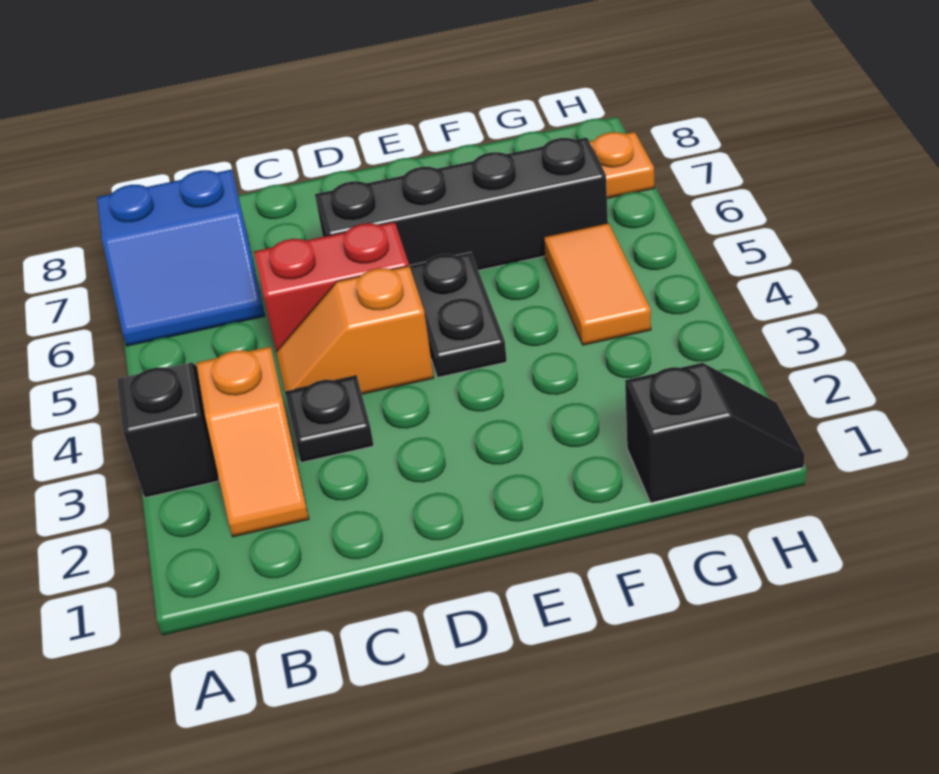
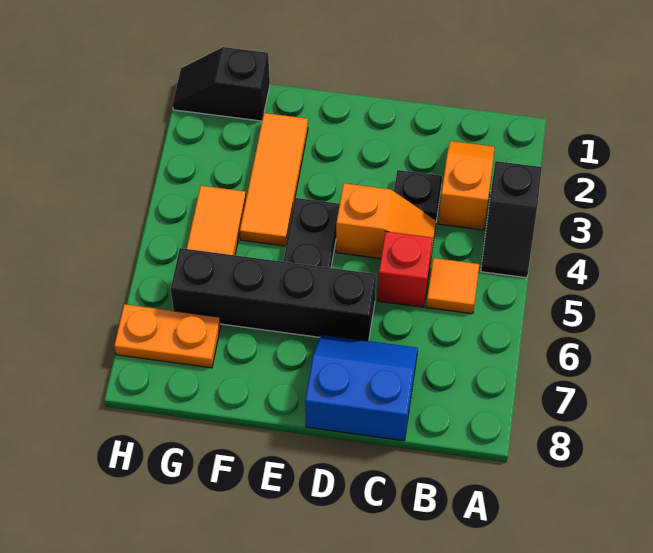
blue slope A6:B7 level 1 top 7 -> blue slope C7:D8 level 1 top 8
none -> orange tile B5 level 1
red brick C5:D5 level 1 -> red brick C5 level 1
none -> orange tile F2:F4 level 1

